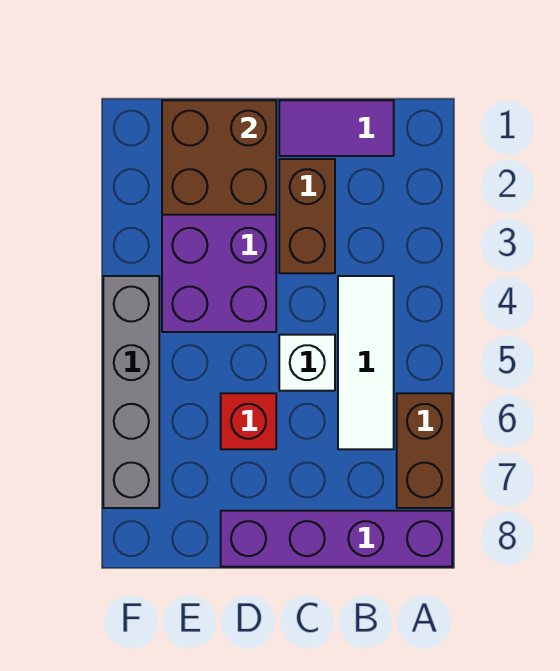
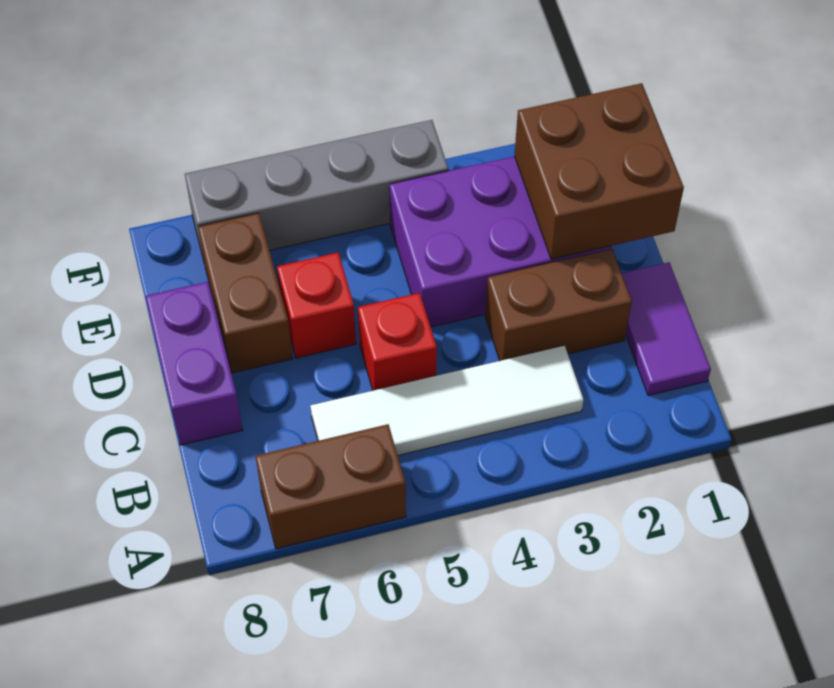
purple brick A8:D8 level 1 -> purple brick C8:D8 level 1
white tile B4:B6 level 1 -> white tile B3:B6 level 1
white brick C5 level 1 -> red brick C5 level 1
none -> brown brick D7:E7 level 1

